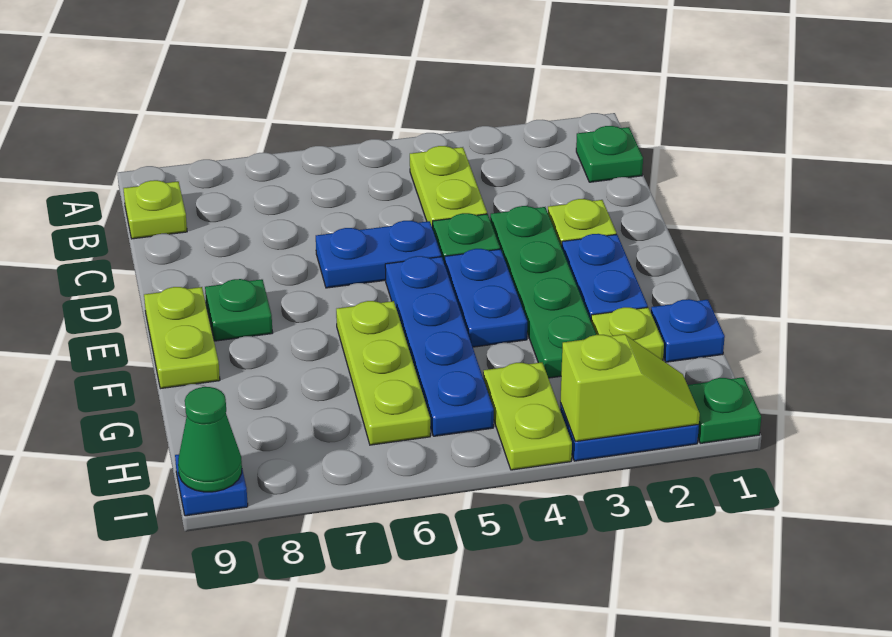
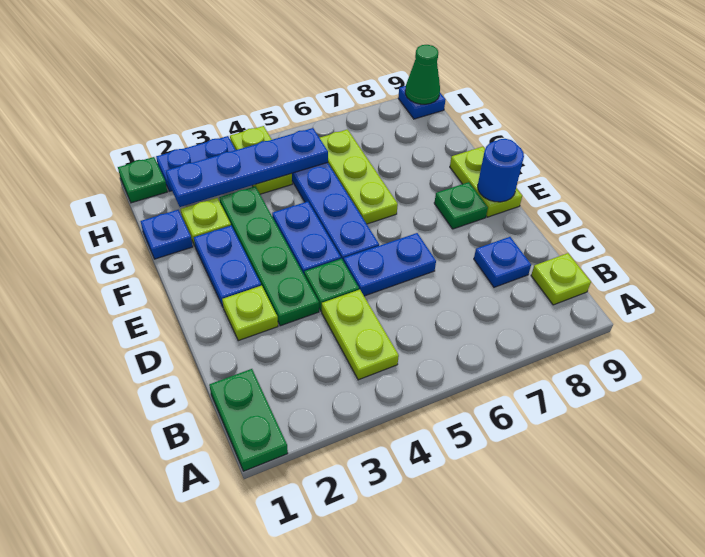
green plate B1 level 1 -> green plate A1:B1 level 1
none -> blue plate C8 level 1
none -> blue round brick E9 level 2
none -> blue plate H2:H5 level 2
lime slope I2:I3 level 2 top 3 -> none

